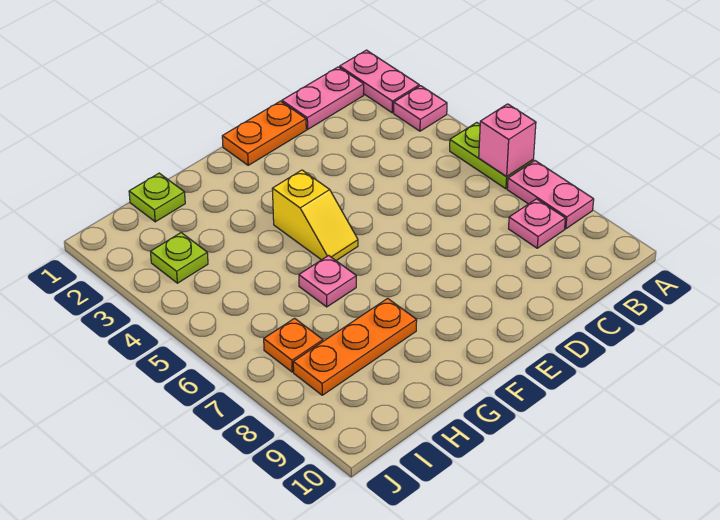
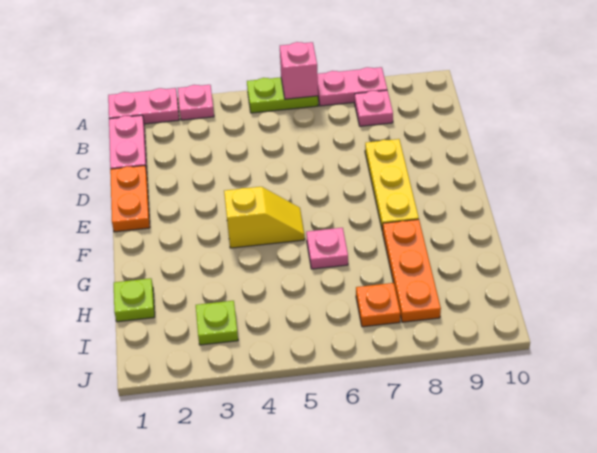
none -> yellow plate D8:F8 level 1

